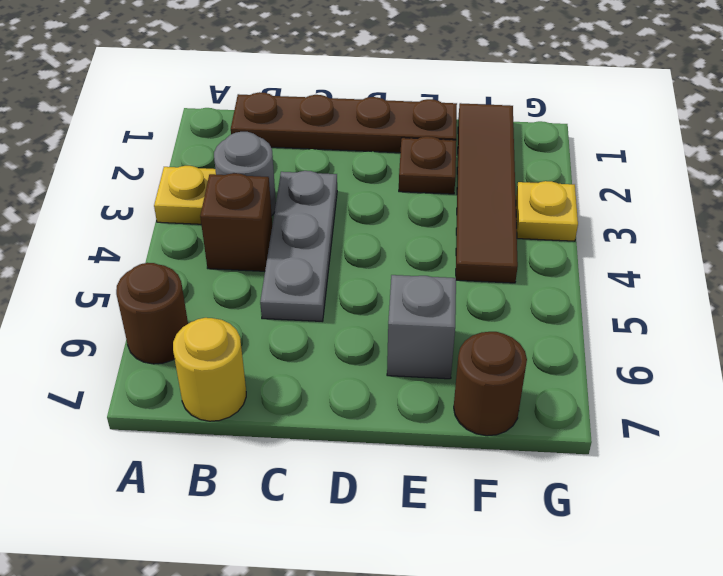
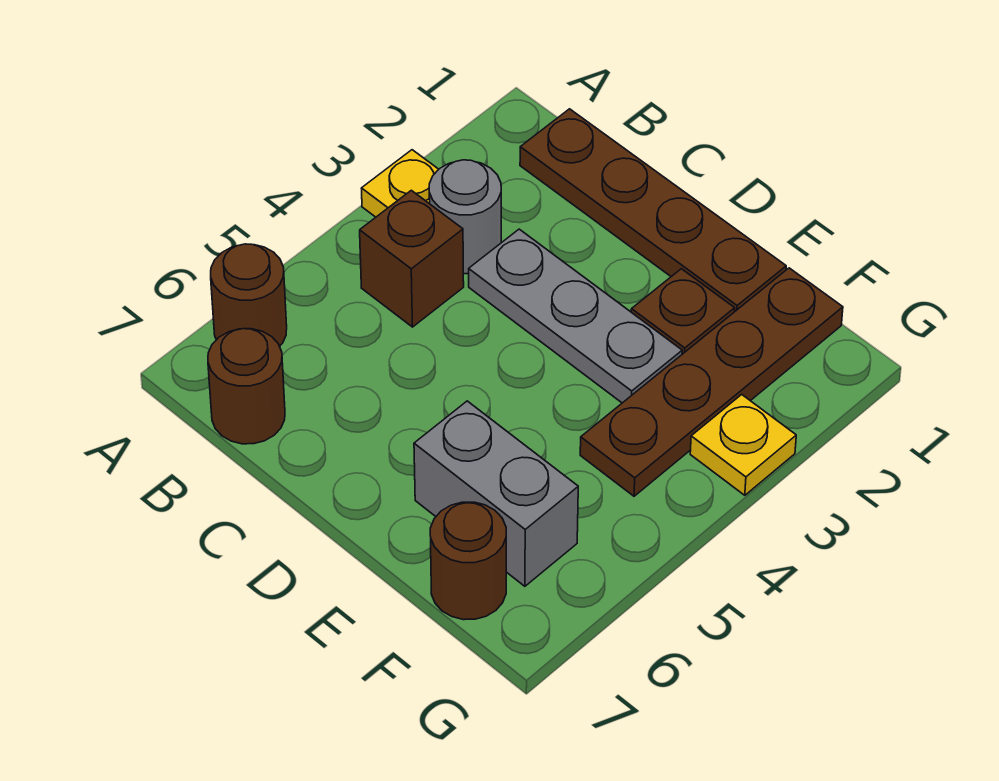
yellow round brick B7 level 1 -> brown round brick B7 level 1
grey plate C3:C5 level 1 -> grey plate C3:E3 level 1
grey brick E6 level 1 -> grey brick E6:F6 level 1
brown tile F1:F4 level 1 -> brown plate F1:F4 level 1

